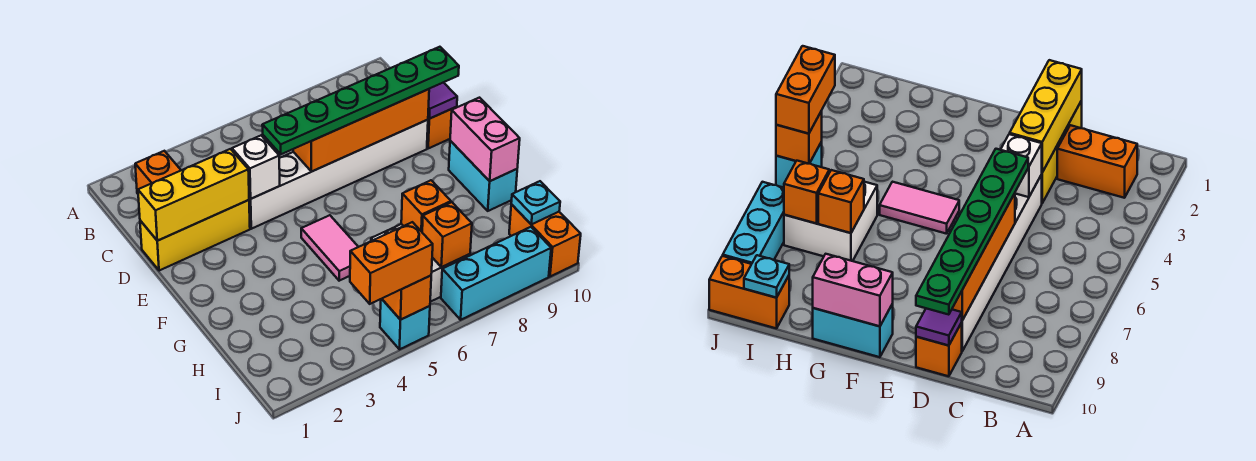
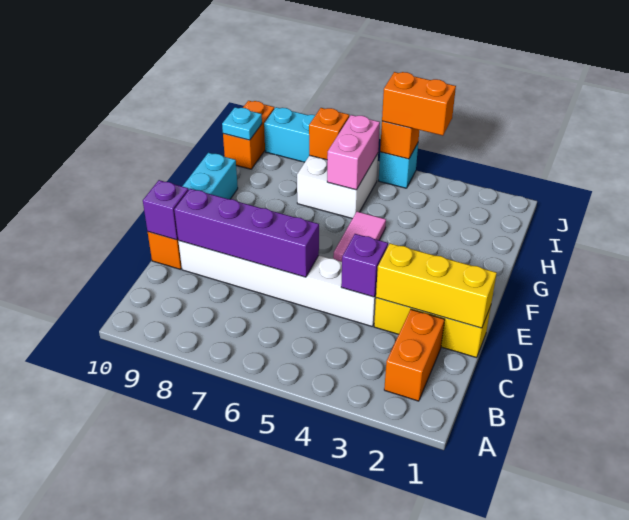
white brick D4 level 2 -> purple brick D4 level 2
green plate D5:D10 level 3 -> none
orange brick D6:D9 level 2 -> purple brick D6:D9 level 2
purple tile D10 level 2 -> purple brick D10 level 2
pink brick F10:G10 level 2 -> pink brick H6:I6 level 2
orange brick H7 level 2 -> none

